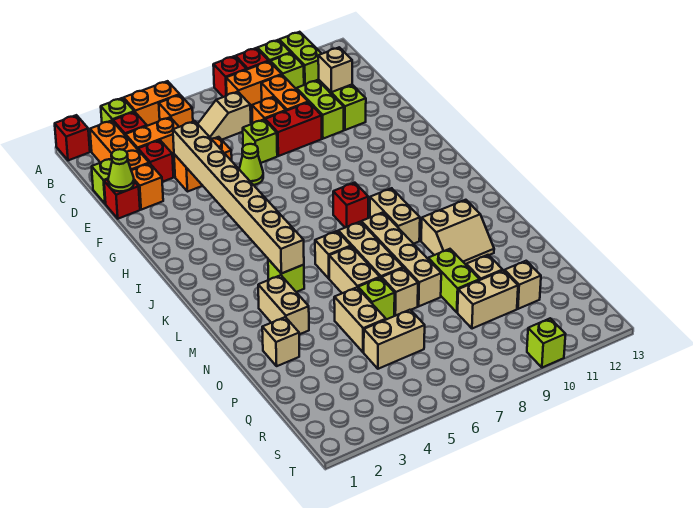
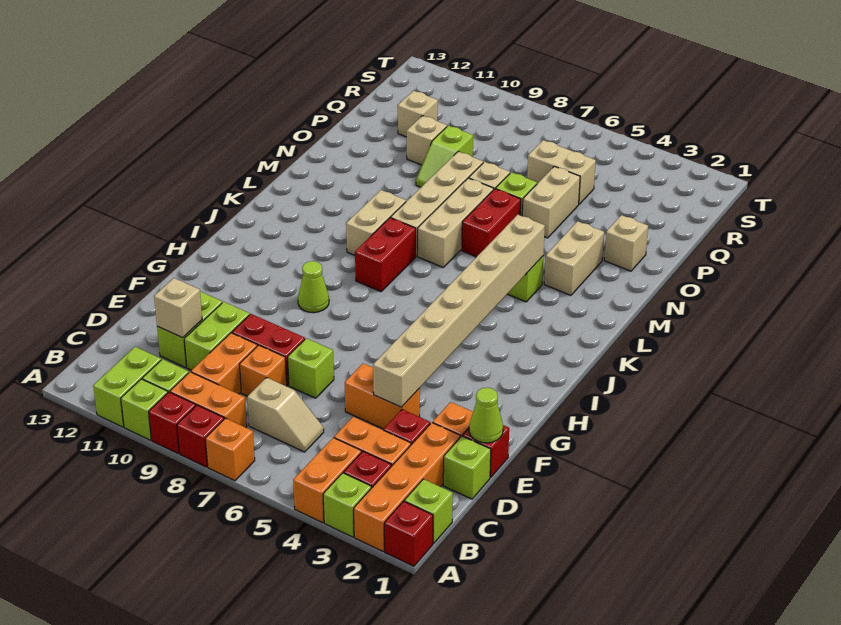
orange brick A4:A5 level 1 -> orange brick A4:B4 level 1
orange brick B2:D2 level 1 -> orange brick A2:D2 level 1
orange brick B5 level 1 -> orange brick A7 level 1
lime cone F6 level 1 -> lime cone H9 level 1
red brick J8 level 1 -> red brick J8:K8 level 1
tan brick L6 level 1 -> none
tan brick M6:N6 level 1 -> red brick M6:N6 level 1
tan slope M10:N11 level 1 top M -> none
lime brick O9:P9 level 1 -> lime slope O9:P9 level 1 top P
tan brick Q9:Q10 level 1 -> none
lime brick T10 level 1 -> lime brick B1 level 1

